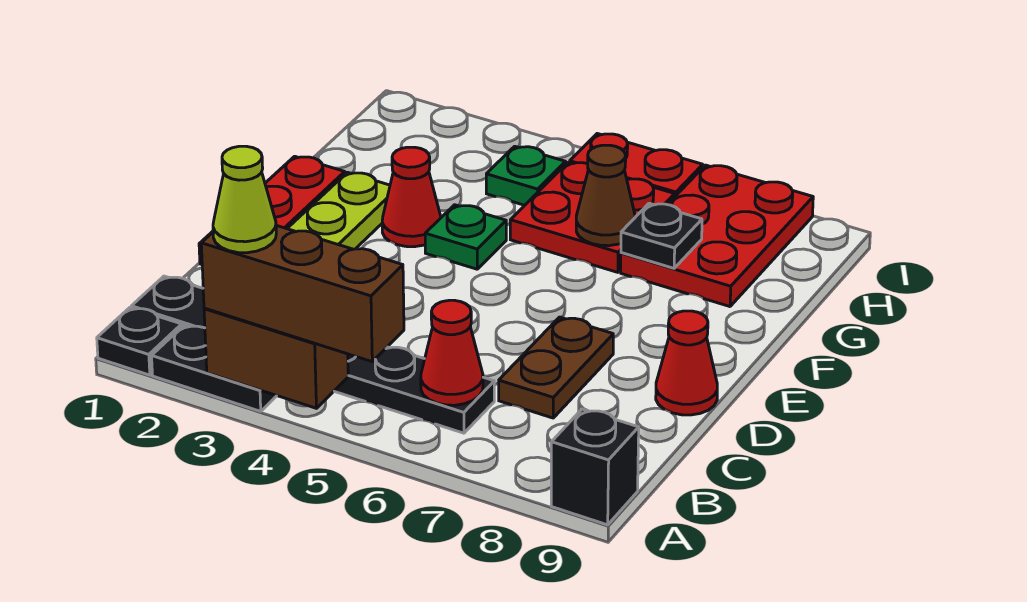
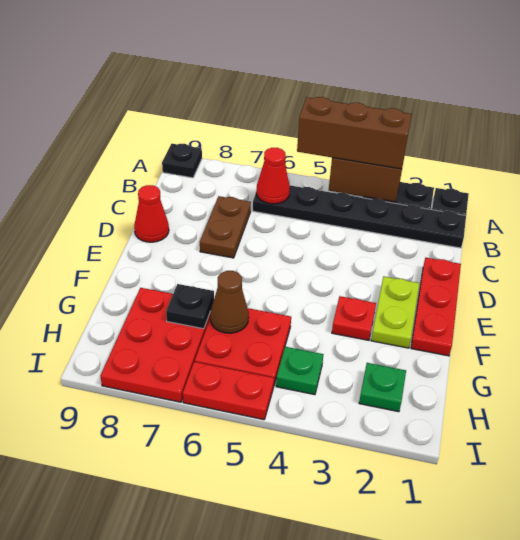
lime cone A3 level 4 -> none
black brick A9 level 1 -> black plate A9 level 1
red cone F3 level 1 -> red plate F3 level 1
green plate F4 level 1 -> green plate H2 level 1

